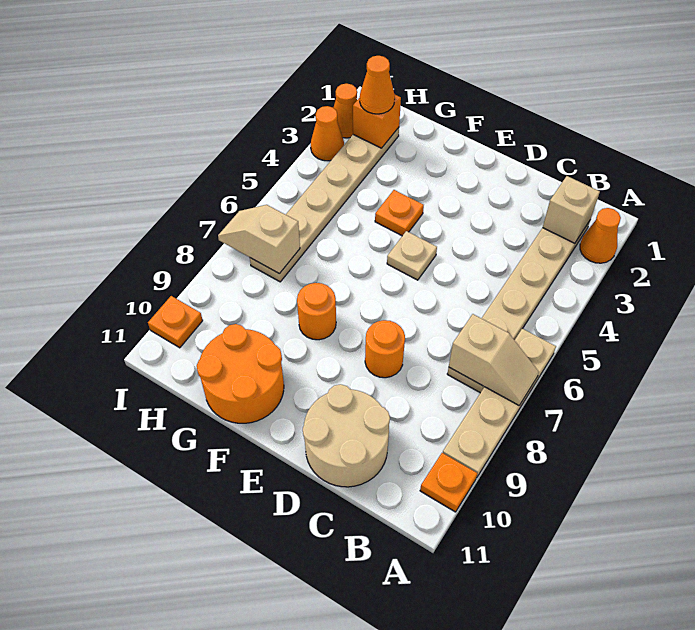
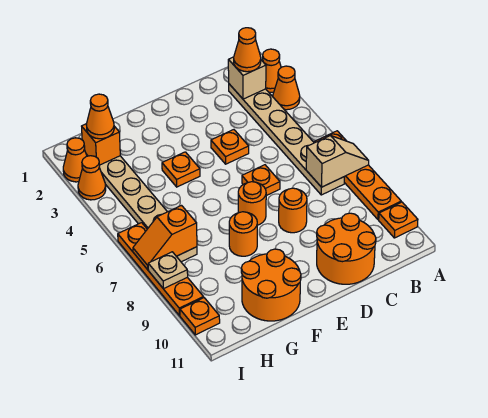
none -> orange cone A3 level 1
tan plate A6:A9 level 1 -> orange plate A6:A9 level 1
none -> orange cone B2 level 3
tan round brick C10:D11 level 1 -> orange round brick C10:D11 level 1
none -> orange plate D4 level 1
none -> orange plate D6 level 1
tan plate E5 level 1 -> tan plate I8 level 2
none -> orange round brick E7 level 1
tan slope H7:I7 level 2 top H -> orange slope H7:I7 level 2 top H
none -> orange plate I6:I9 level 1

